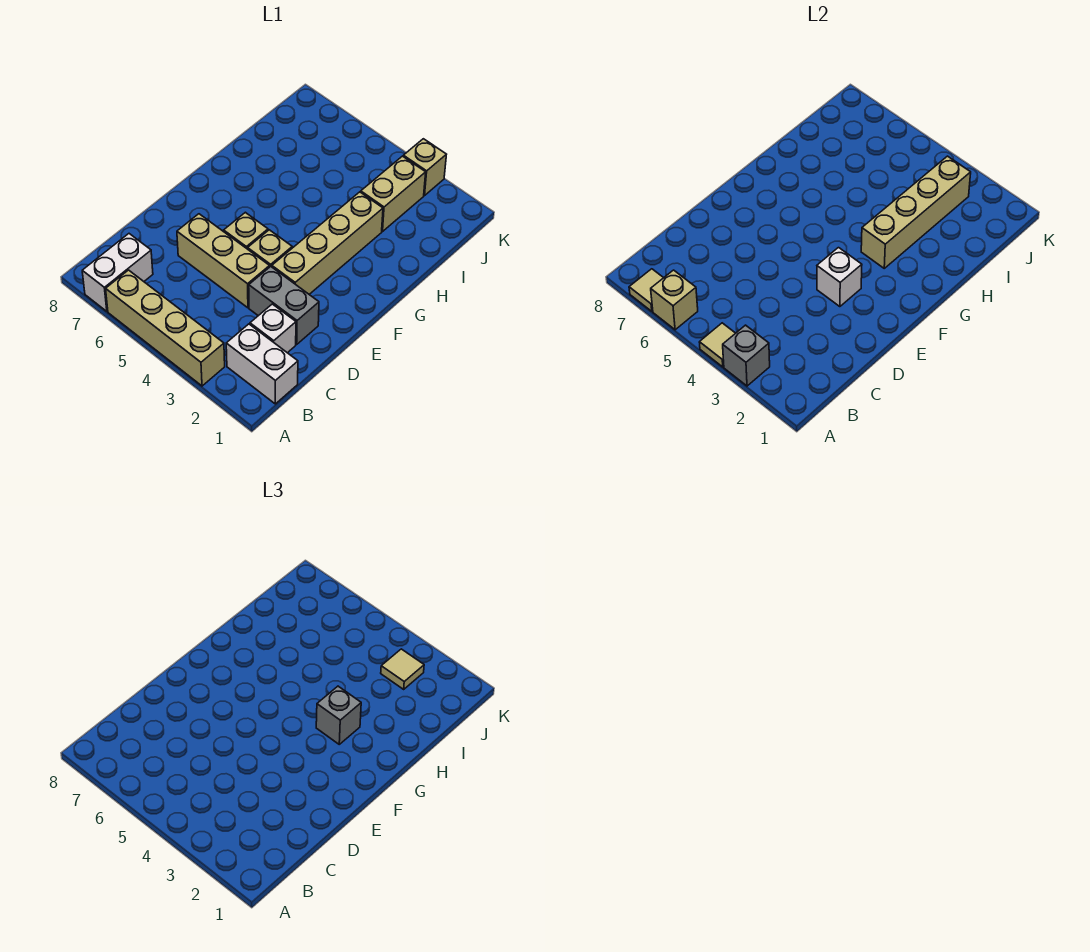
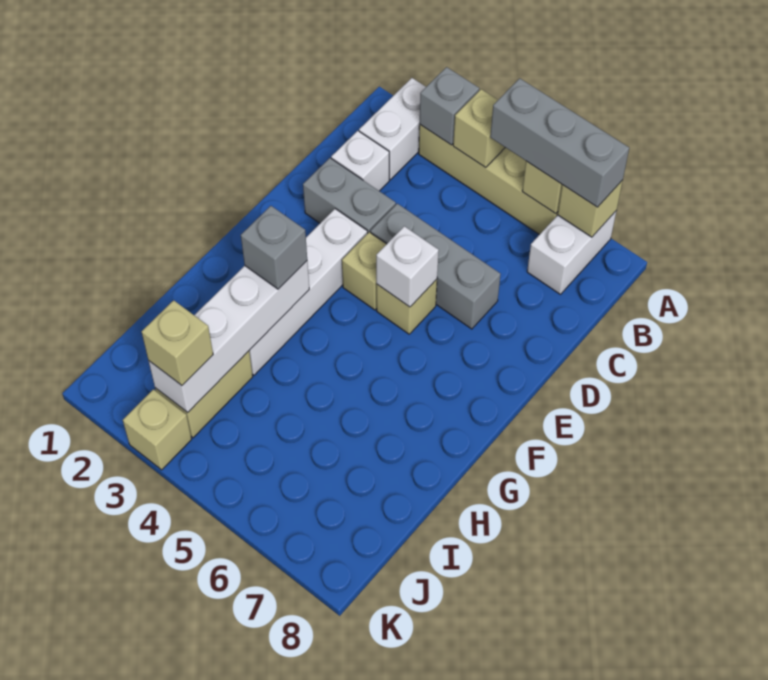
tan tile A4 level 2 -> tan brick A4 level 2
none -> grey brick A5:A7 level 3
tan tile A7 level 2 -> tan brick A7 level 2
white brick B1:B2 level 1 -> white brick A2:B2 level 1
tan brick D4:D6 level 1 -> grey brick D4:D6 level 1
tan brick E3:H3 level 1 -> white brick E3:H3 level 1
white brick E3 level 2 -> white brick E5 level 2
tan brick G3:J3 level 2 -> white brick G3:J3 level 2
tan tile J3 level 3 -> tan brick J3 level 3

